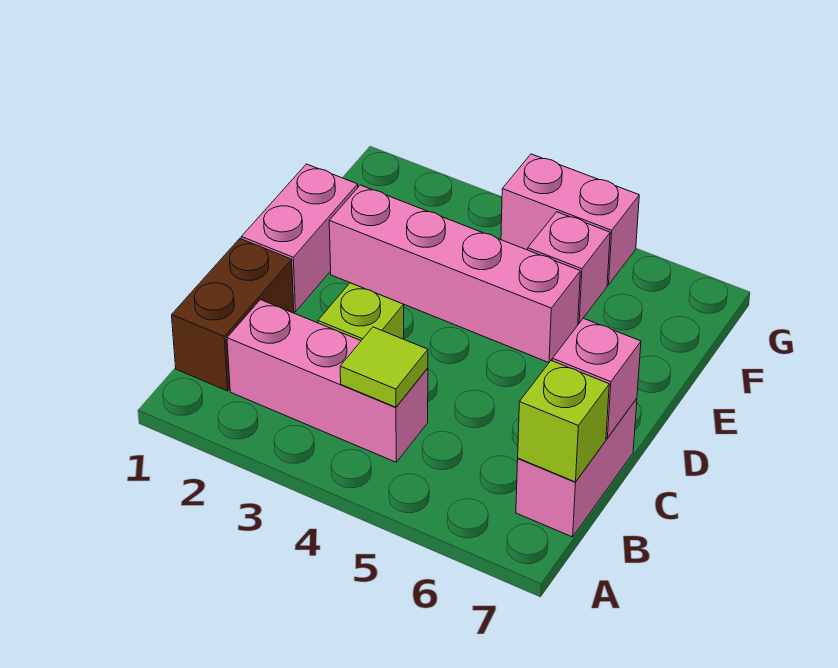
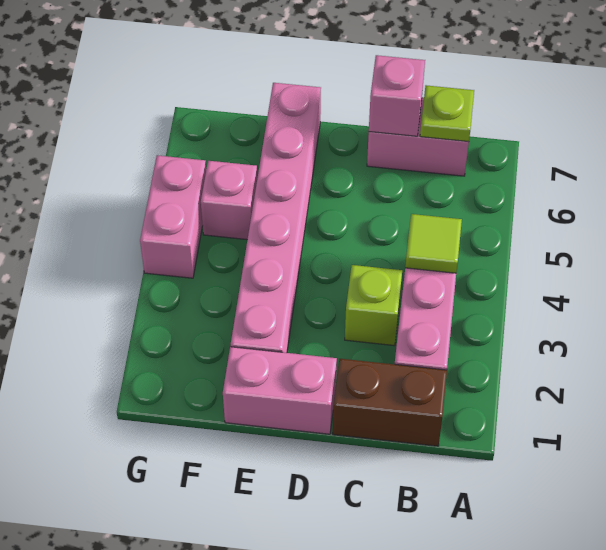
lime brick B7 level 2 -> lime plate B7 level 2
pink brick E2:E5 level 1 -> pink brick E2:E7 level 1

